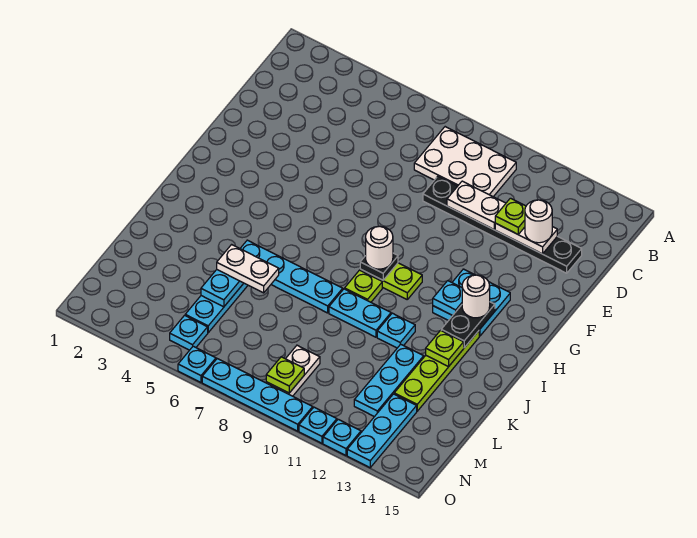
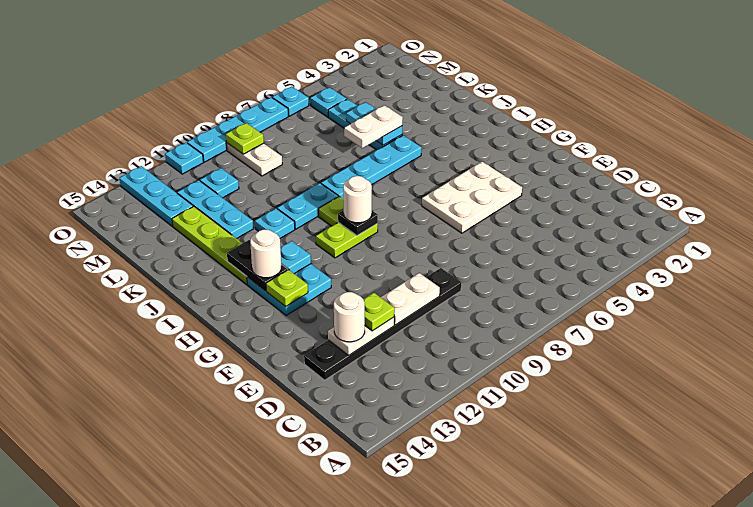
white plate B8:C10 level 1 -> white plate F4:G6 level 1
lime plate J13 level 2 -> lime plate G13 level 2
cyan plate O12 level 1 -> cyan plate M11 level 1

